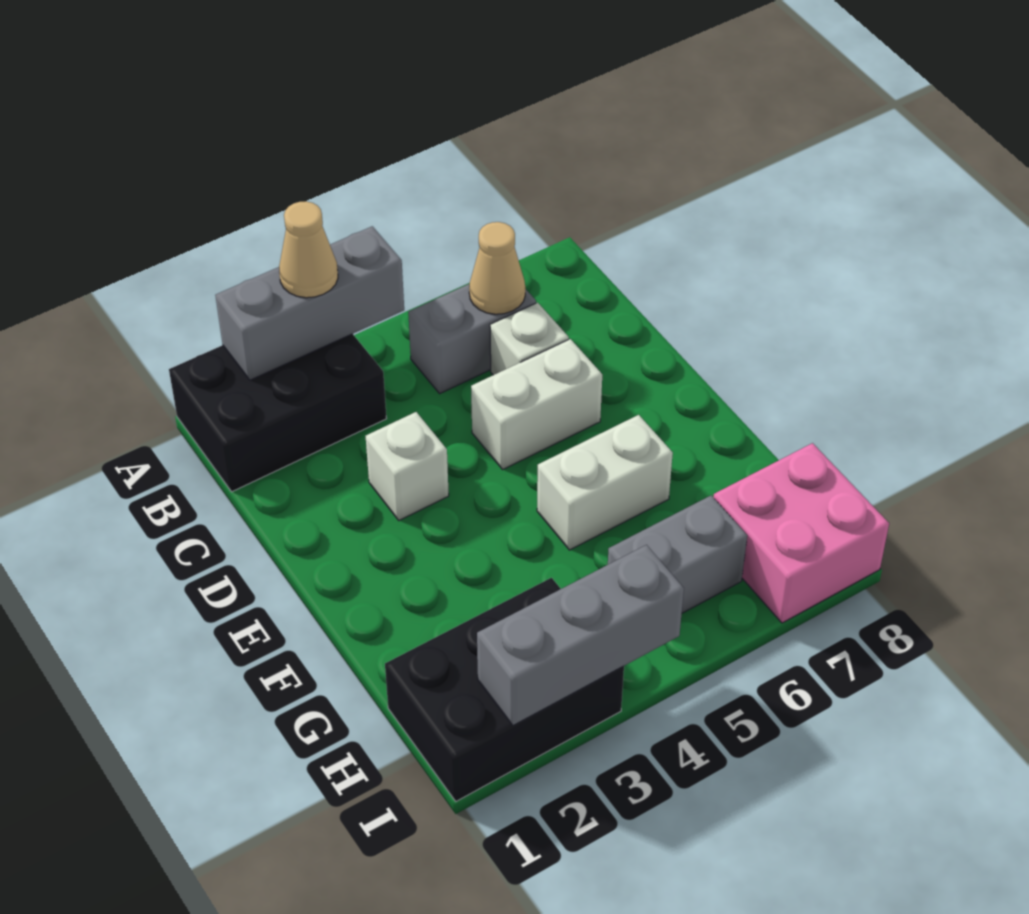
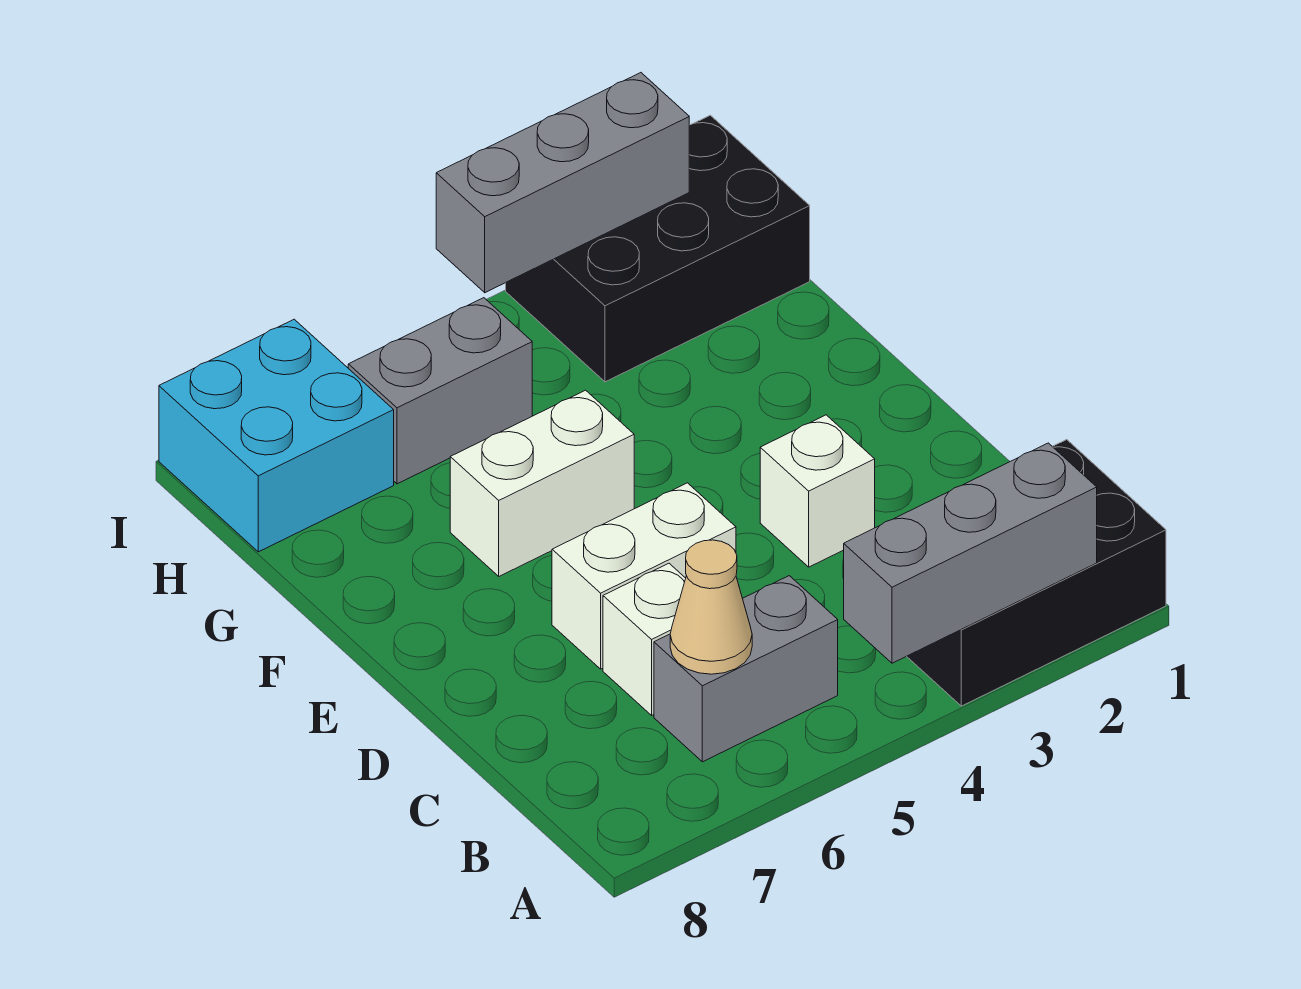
tan cone A3 level 3 -> none
pink brick H7:I8 level 1 -> cyan brick H7:I8 level 1

